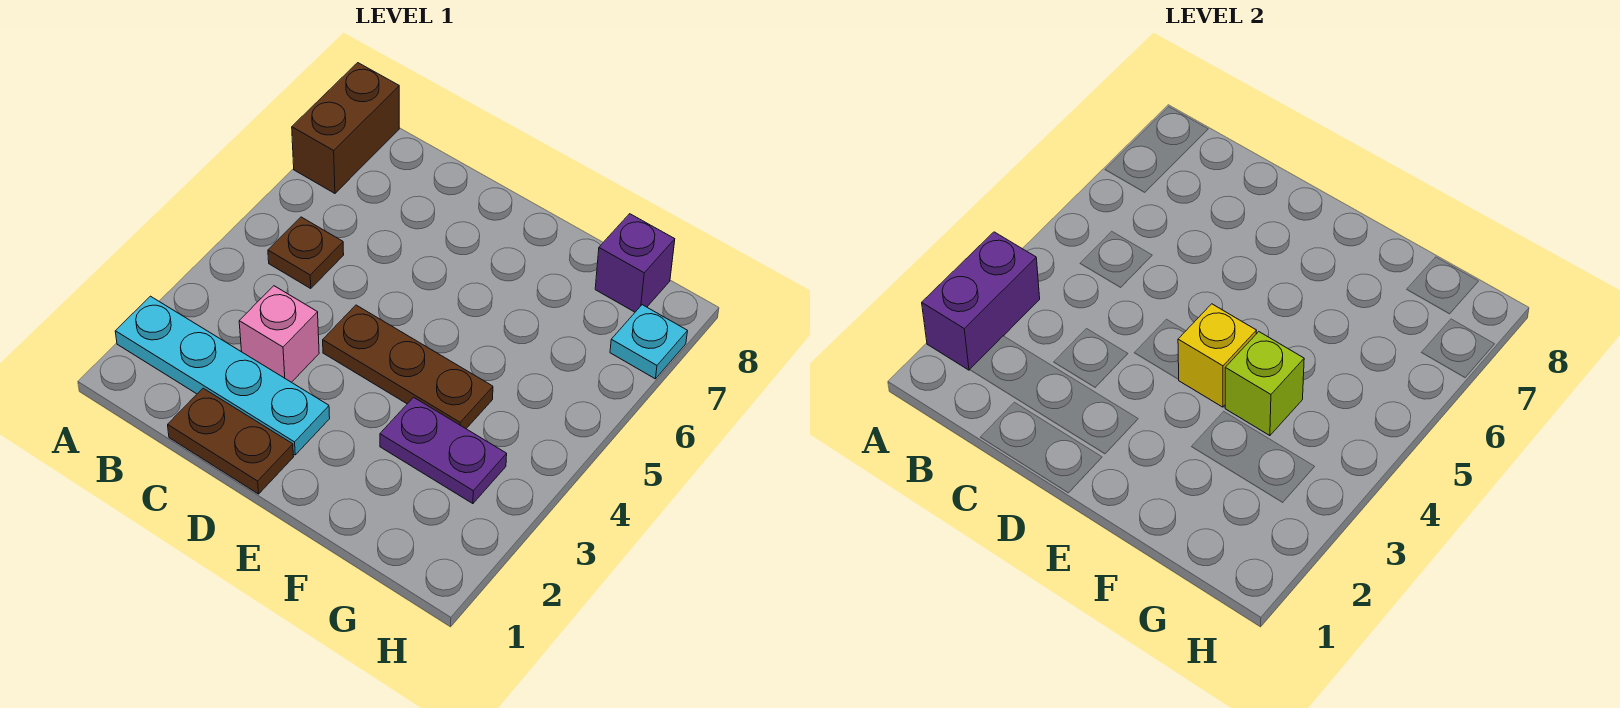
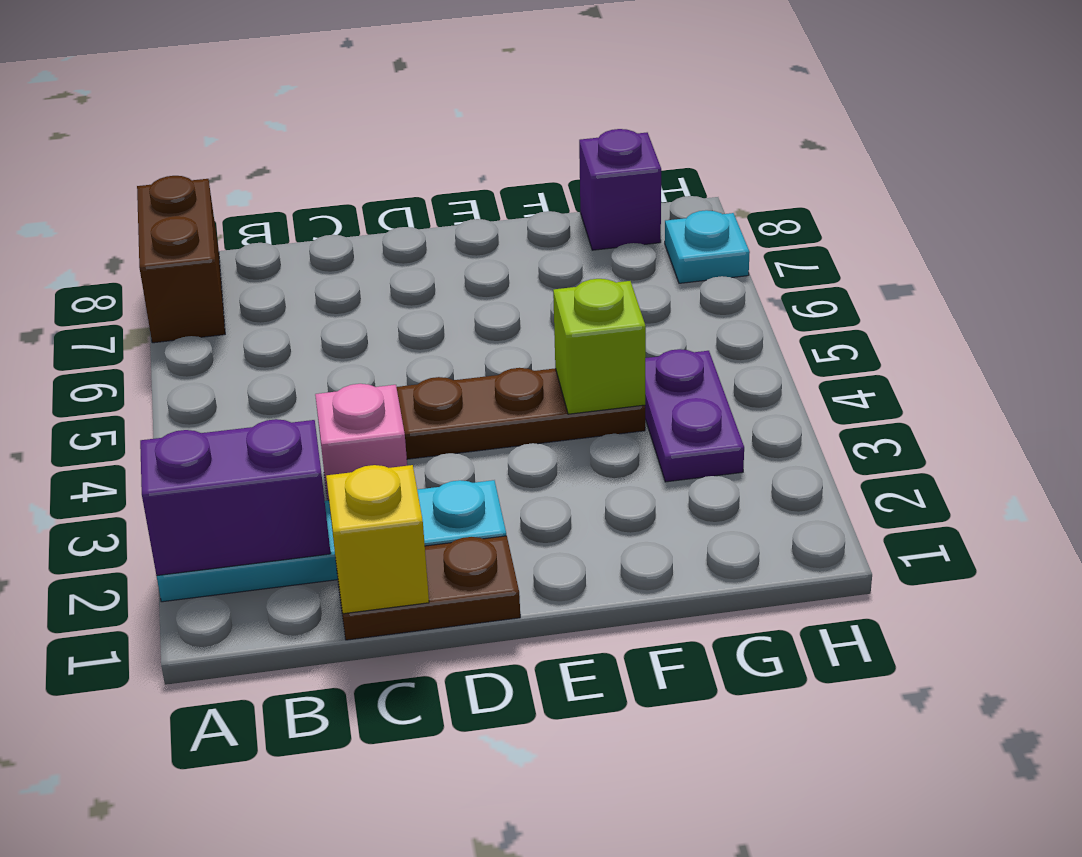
purple brick A2:A3 level 2 -> purple brick A2:B2 level 2
brown plate B5 level 1 -> none
yellow brick E4 level 2 -> yellow brick C1 level 2
purple plate F3:G3 level 1 -> purple plate G3:G4 level 1

